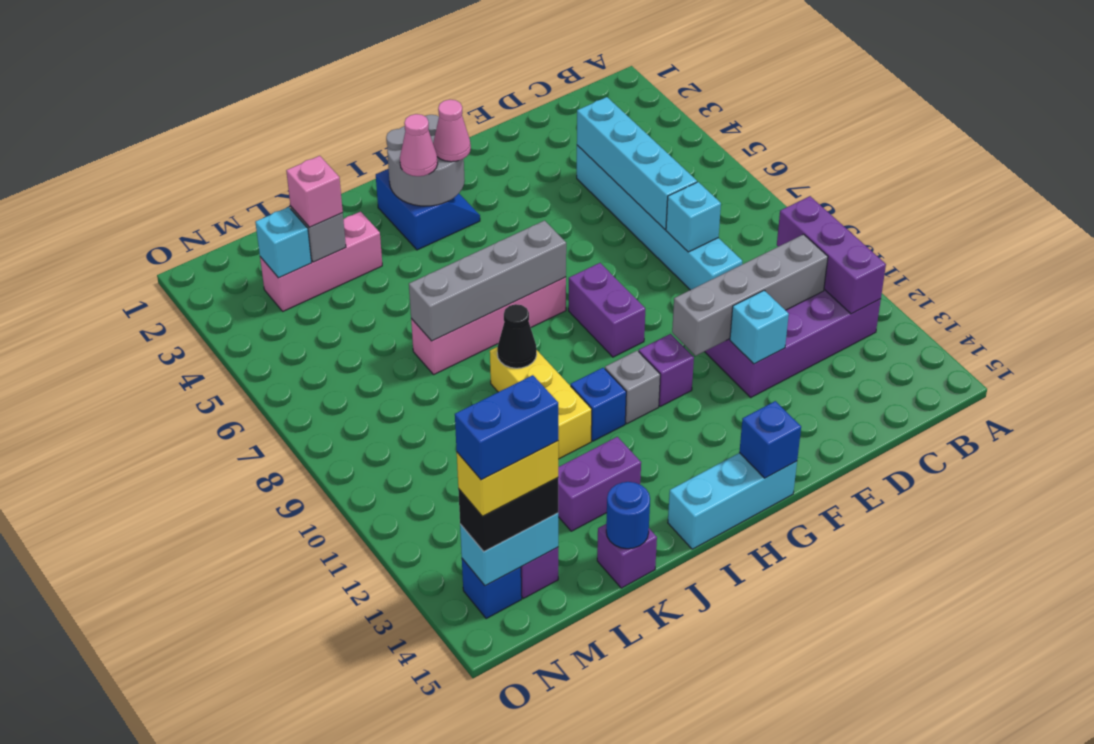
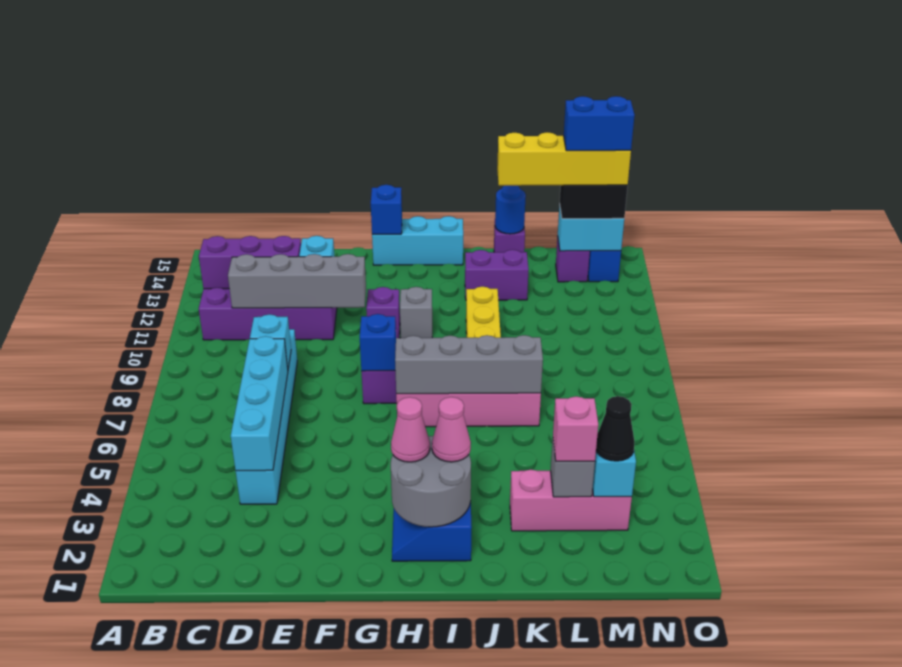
purple brick B10:B12 level 2 -> purple brick B12:D12 level 2
blue brick I11 level 1 -> blue brick G8 level 2
black cone J9 level 2 -> black cone M3 level 3
yellow brick M14:N14 level 4 -> yellow brick K14:N14 level 4

